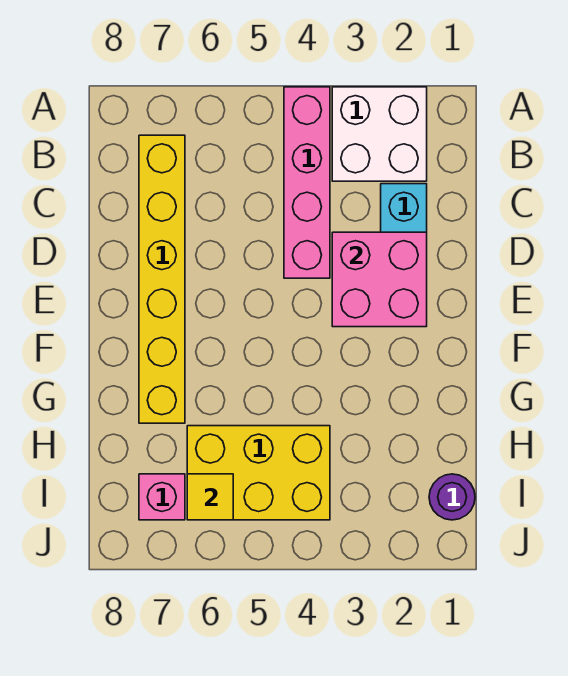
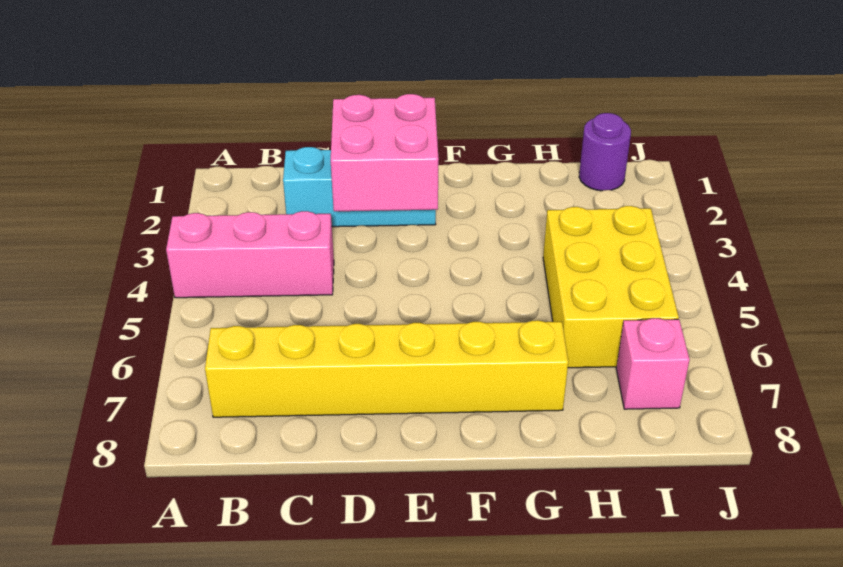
white brick A2:B3 level 1 -> none
pink brick A4:D4 level 1 -> pink brick A4:C4 level 1
yellow tile I6 level 2 -> none

